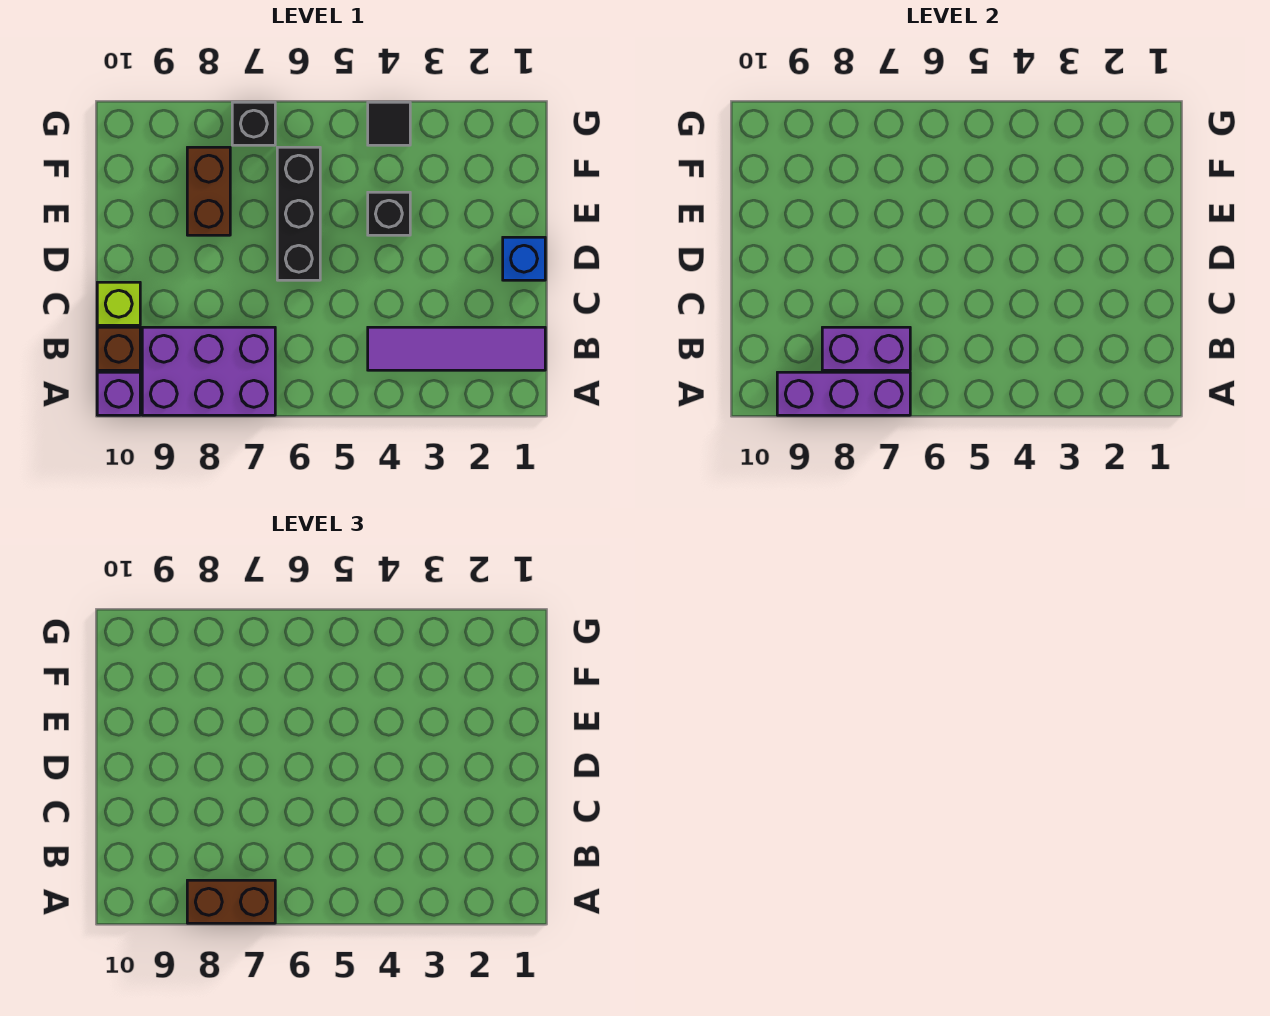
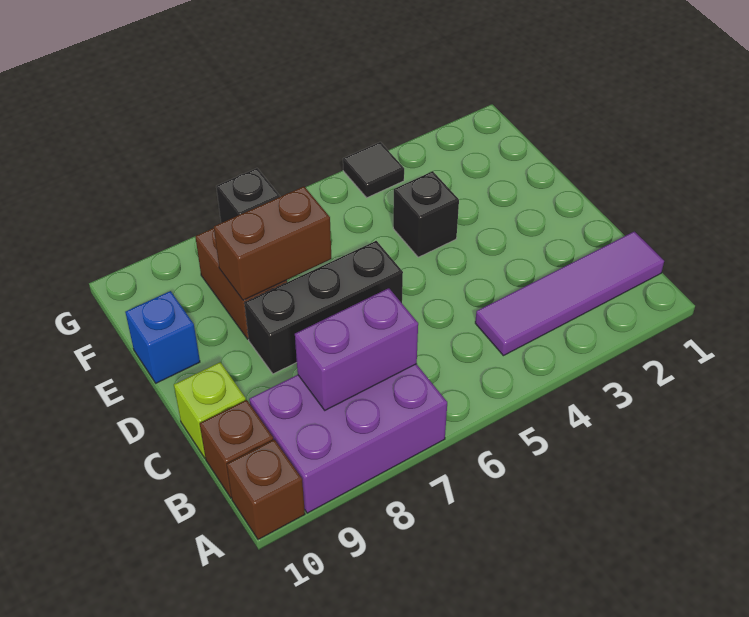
purple brick A7:A9 level 2 -> none
brown brick A7:A8 level 3 -> brown brick E7:E8 level 2
purple brick A10 level 1 -> brown brick A10 level 1
blue brick D1 level 1 -> blue brick E10 level 1
black brick D6:F6 level 1 -> black brick D6:D8 level 1

